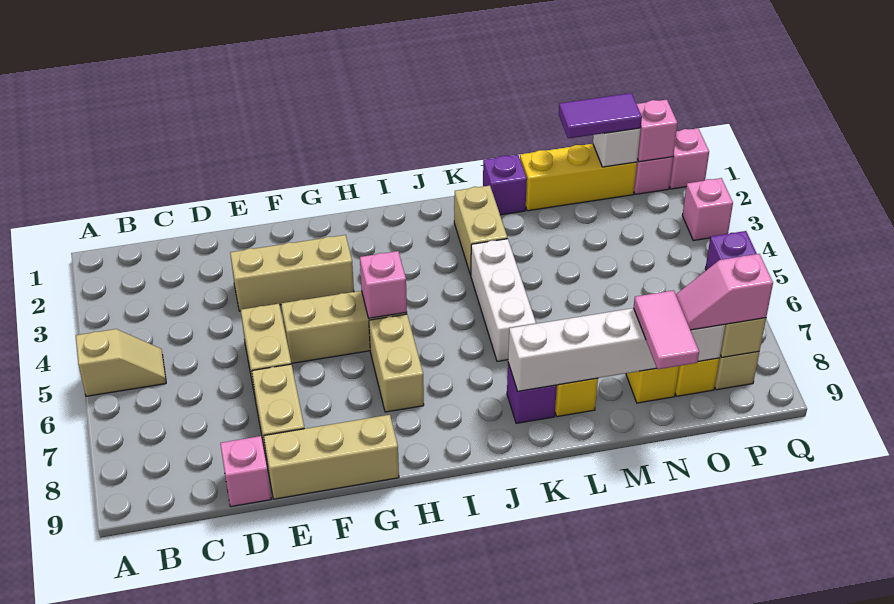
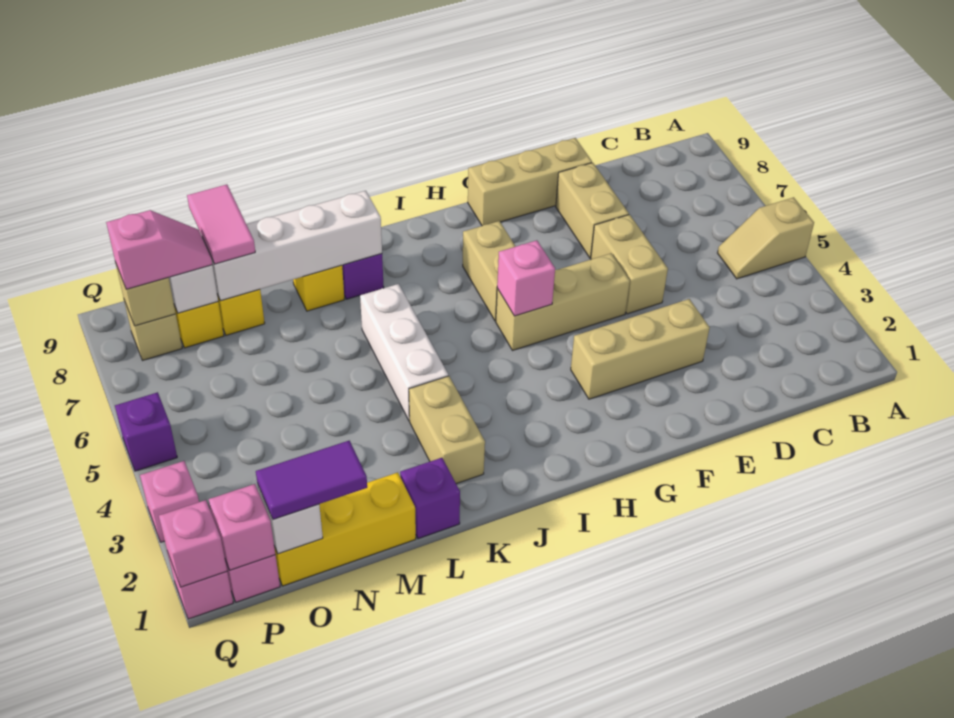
pink brick D9 level 1 -> pink brick Q1 level 2

